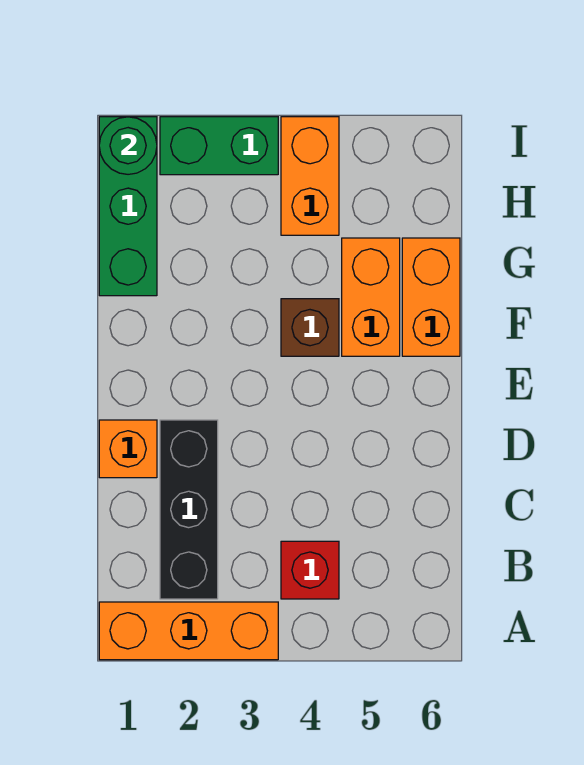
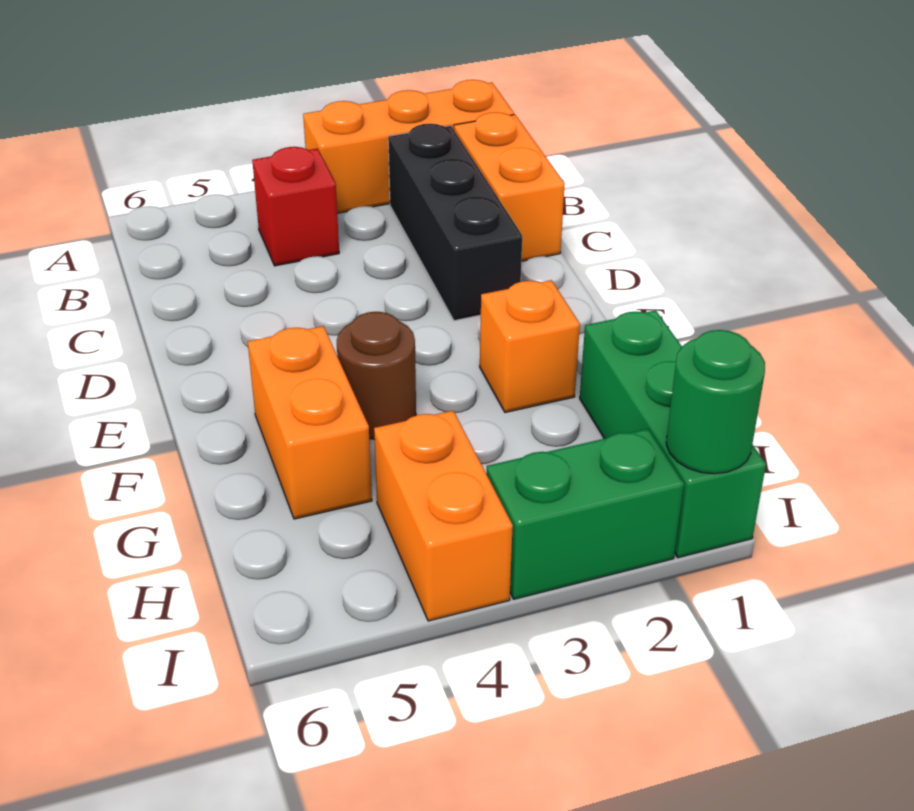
orange brick D1 level 1 -> orange brick F2 level 1
brown brick F4 level 1 -> brown round brick F4 level 1
orange brick F6:G6 level 1 -> orange brick B1:C1 level 1

